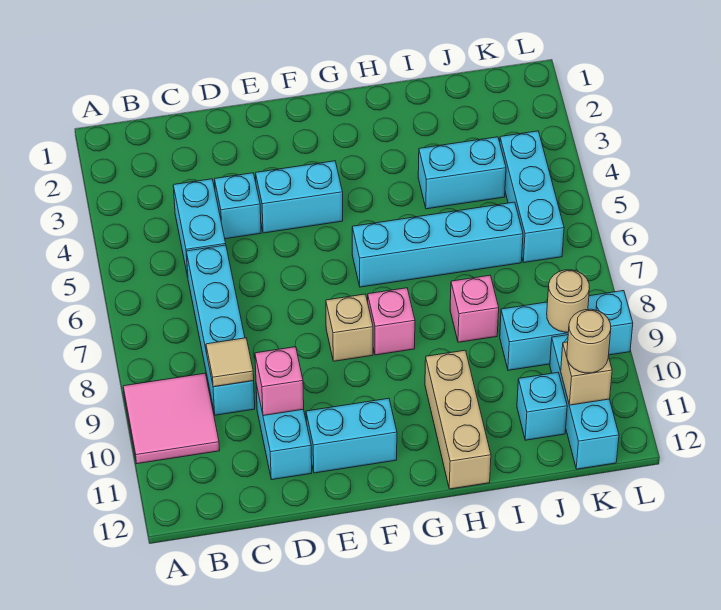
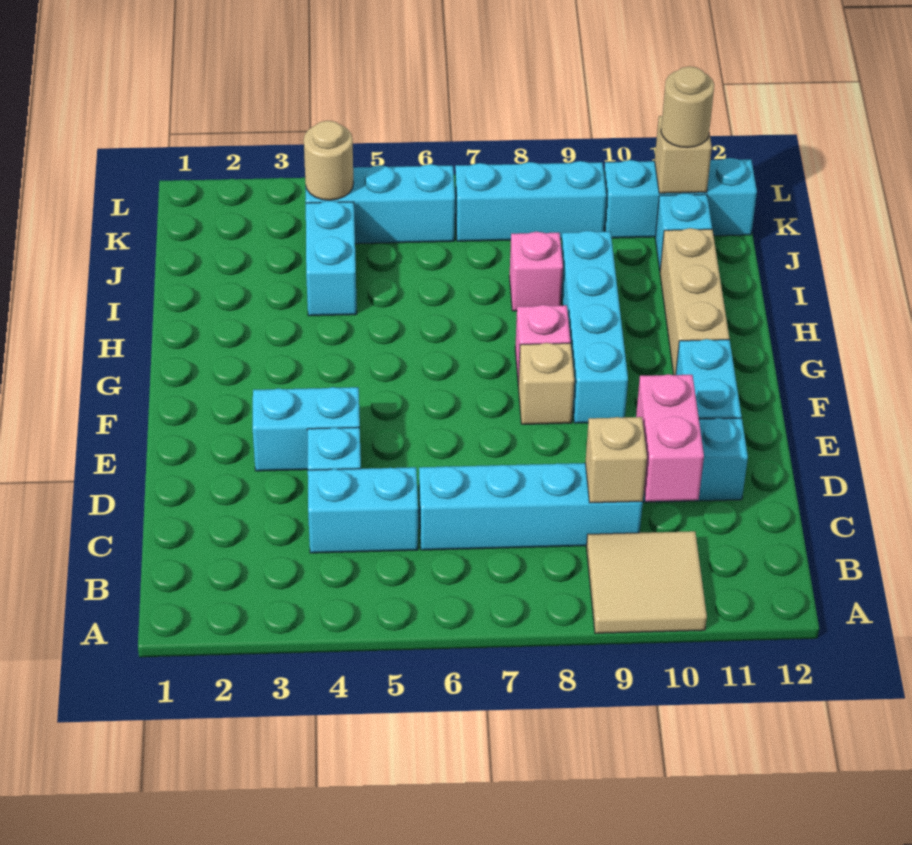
pink tile A9:B10 level 1 -> tan tile A9:B10 level 1
tan tile C9 level 2 -> tan brick C9 level 2
pink brick D10 level 2 -> pink brick C10:D10 level 2
cyan brick E4:F4 level 1 -> cyan brick E3:E4 level 1
cyan brick G6:J6 level 1 -> cyan brick F9:I9 level 1
tan brick H10:H12 level 1 -> tan brick G11:I11 level 1
cyan brick J9:L9 level 1 -> cyan brick K7:K9 level 1
tan round brick K9 level 2 -> tan round brick K4 level 2

